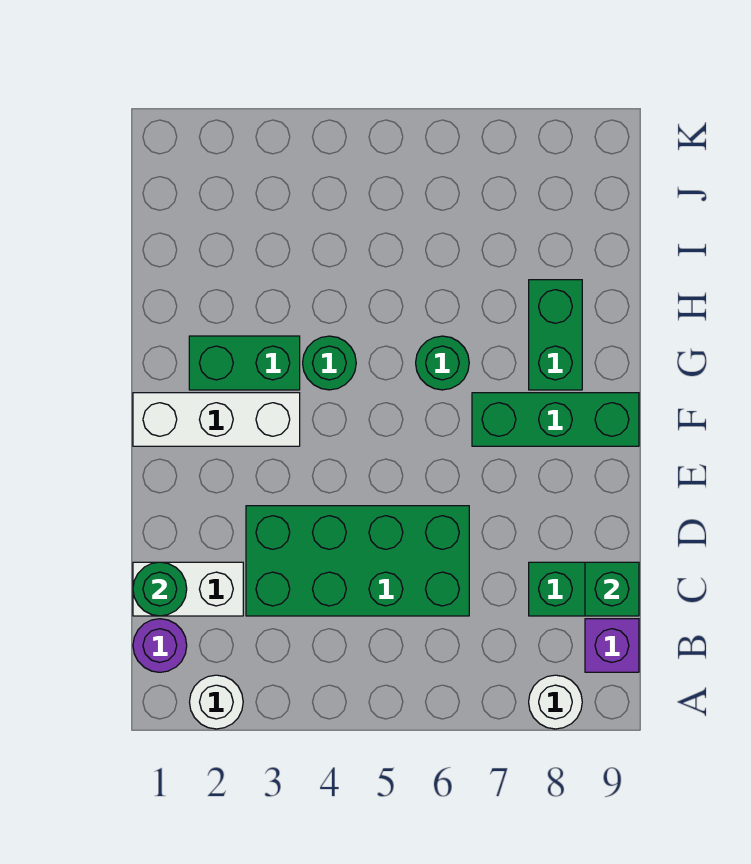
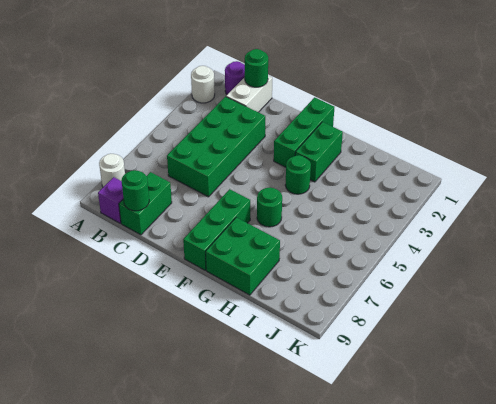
green brick C9 level 2 -> green round brick C9 level 2
white brick F1:F3 level 1 -> green brick F1:F3 level 1
green brick G8:H8 level 1 -> green brick G8:H9 level 1

